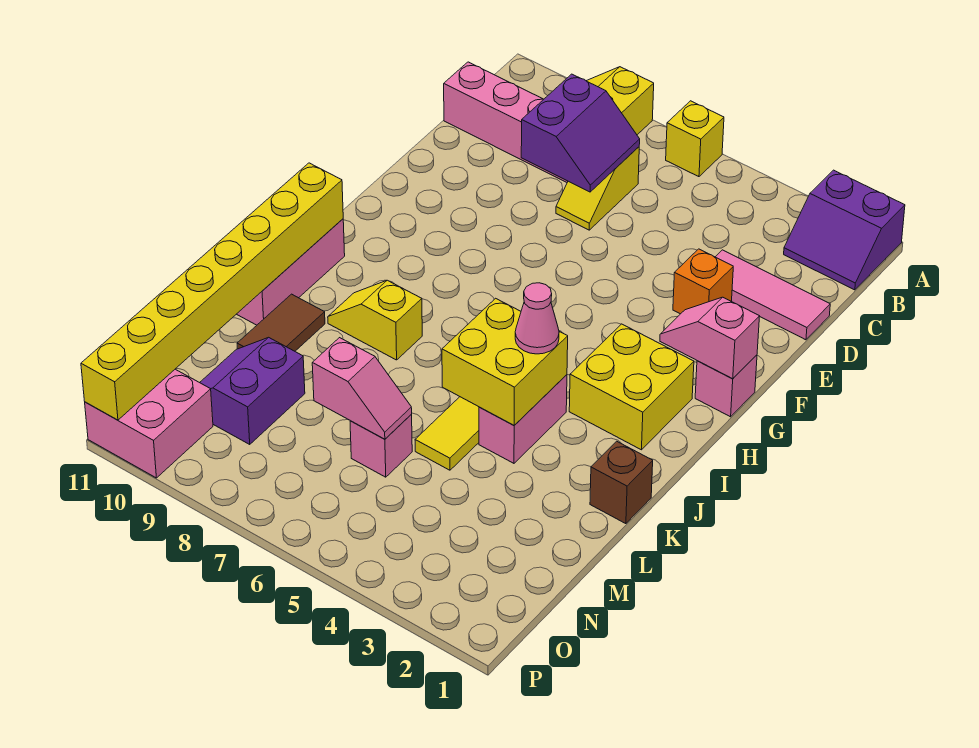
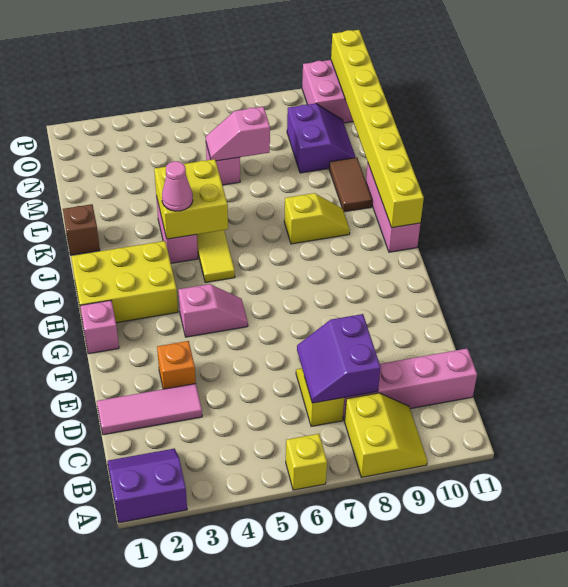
pink slope G1:G2 level 2 top 1 -> pink slope G4:G5 level 1 top 4
yellow brick H2:I3 level 1 -> yellow brick H1:I3 level 1

